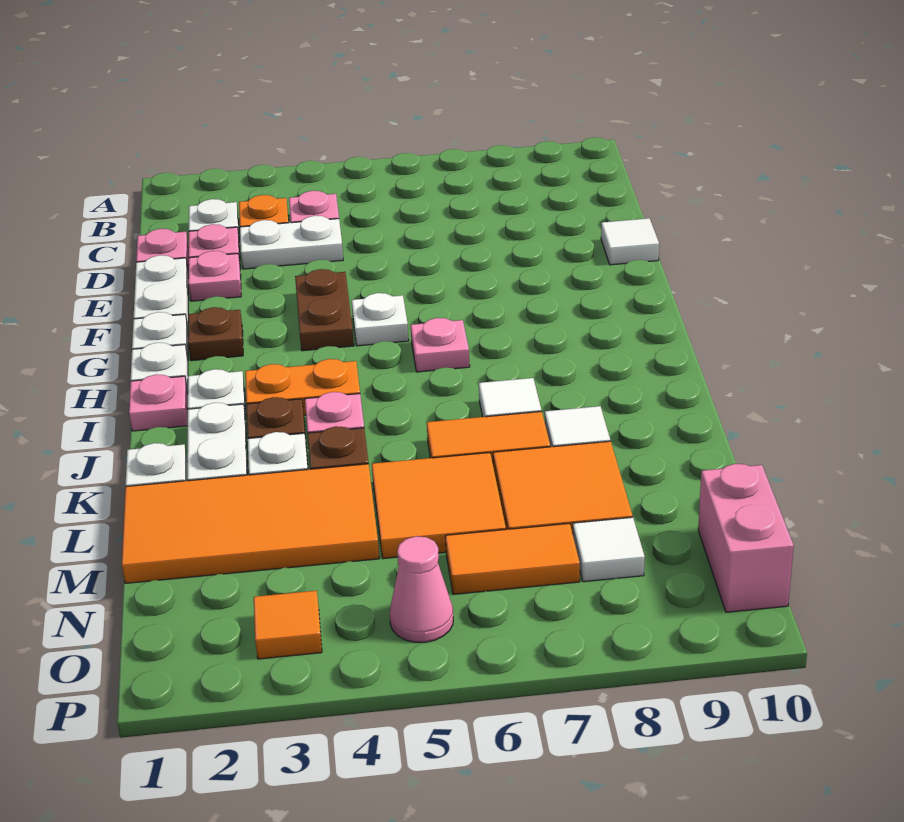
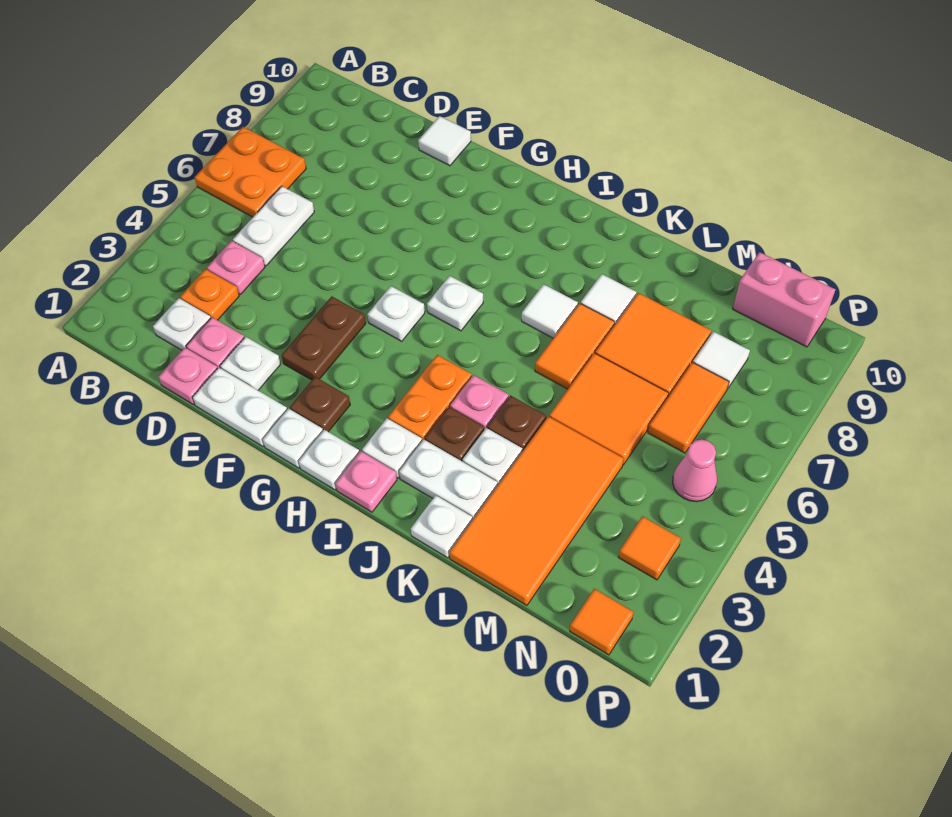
none -> orange plate A6:B7 level 1
white plate D3:D4 level 1 -> white plate C5:C6 level 1
pink plate E2 level 1 -> white plate E2 level 1
brown plate F4:G4 level 1 -> brown plate F3:F4 level 1
pink plate H6 level 1 -> white plate H6 level 1
none -> orange tile O1 level 1

